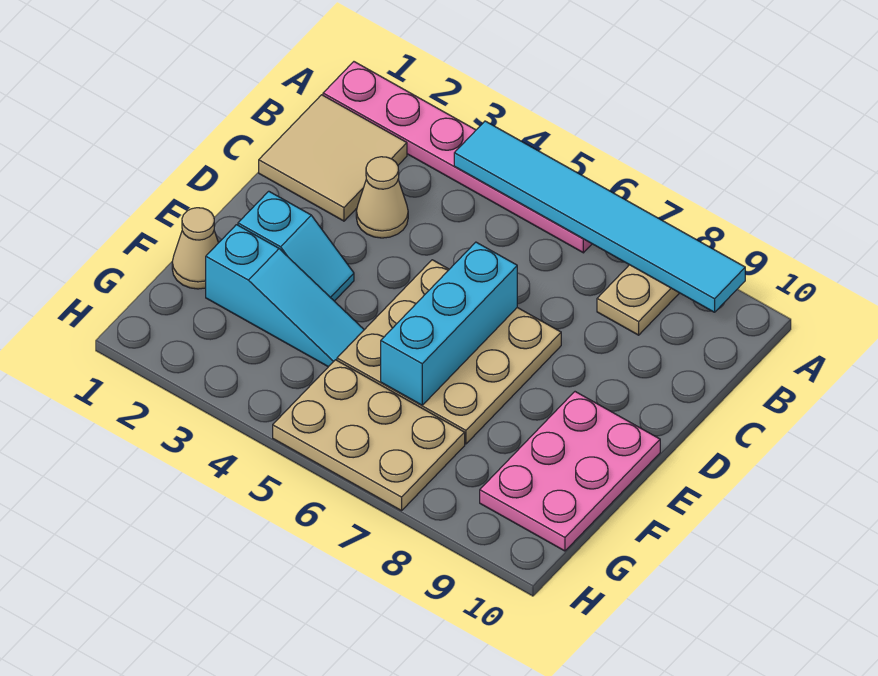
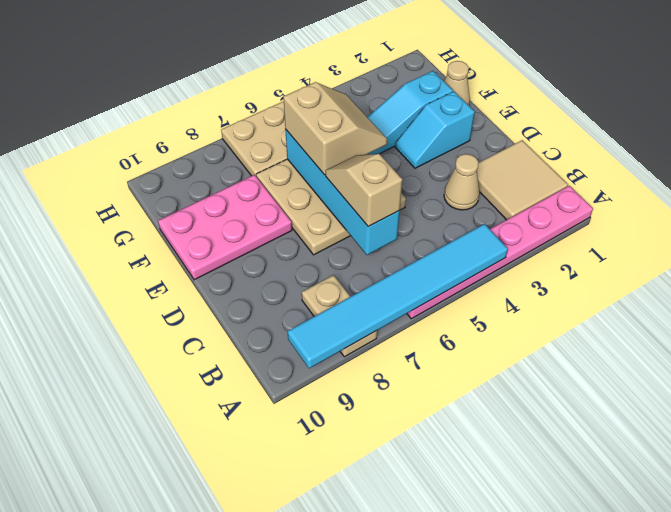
none -> tan slope C6:D6 level 3 top C
cyan brick D6:F6 level 2 -> cyan brick C6:F6 level 2
none -> tan slope E5:F6 level 3 top 6
pink plate E9:G10 level 1 -> pink plate E8:F10 level 1

